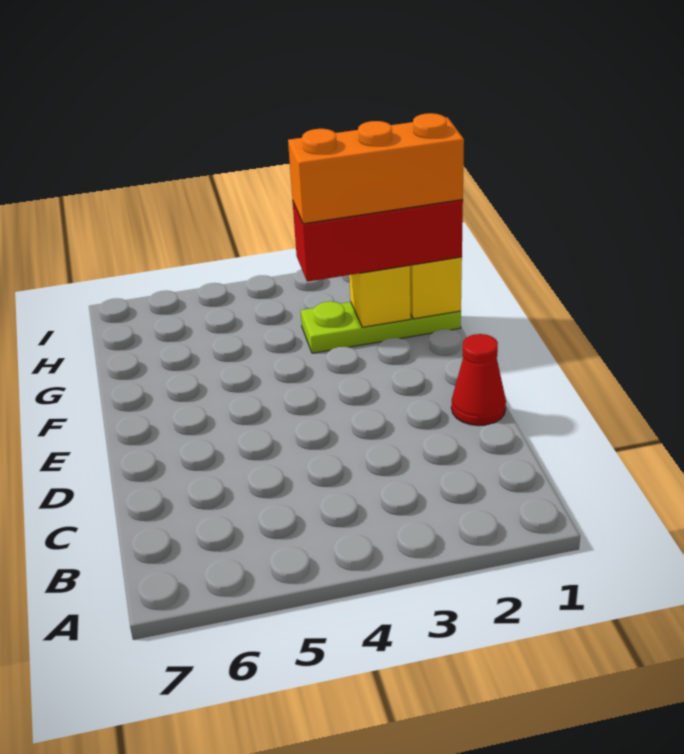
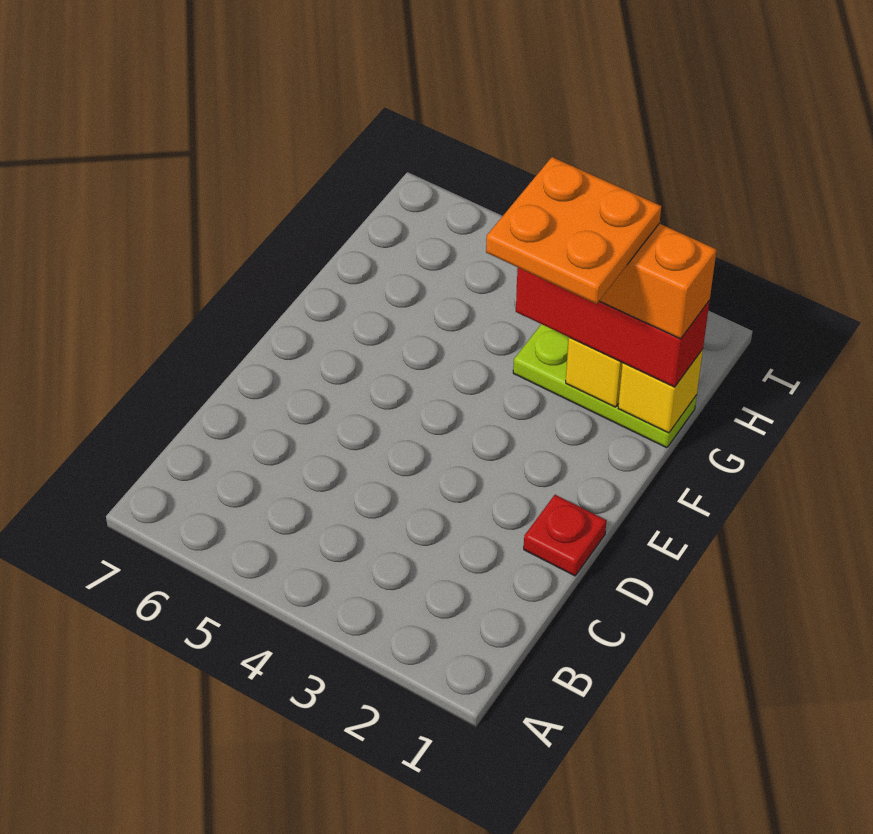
red cone D1 level 1 -> red plate D1 level 1
none -> orange plate F2:G3 level 5

